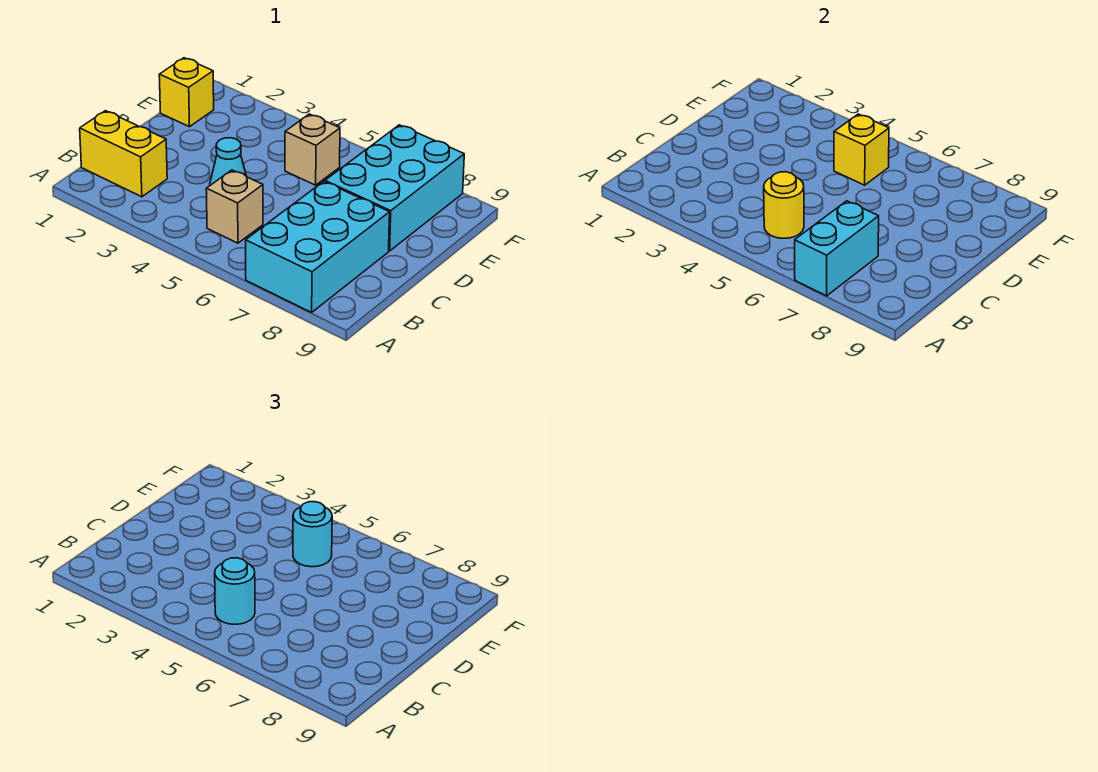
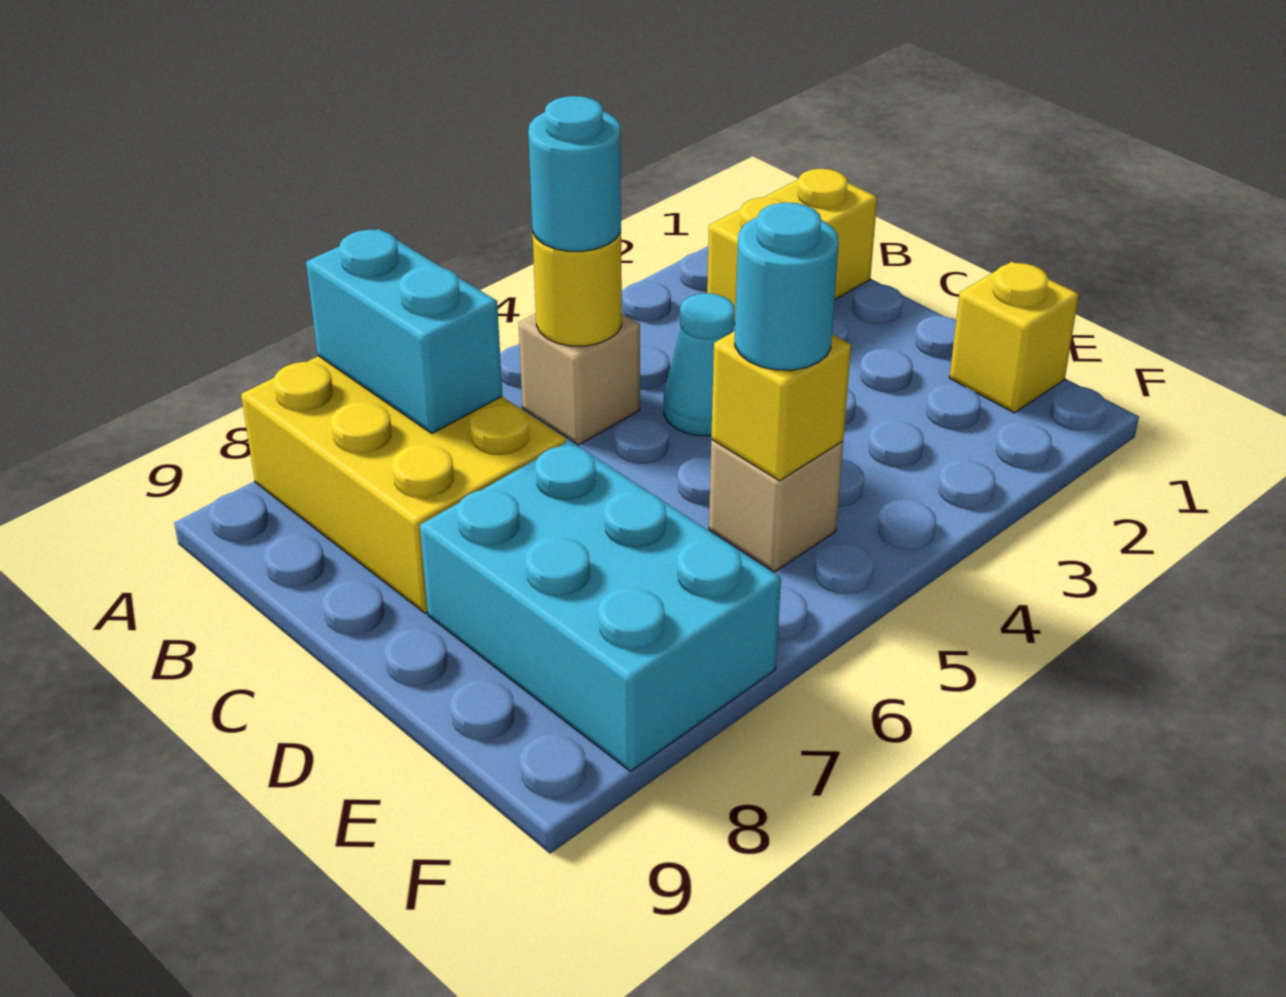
cyan brick A7:C8 level 1 -> yellow brick A7:C8 level 1

